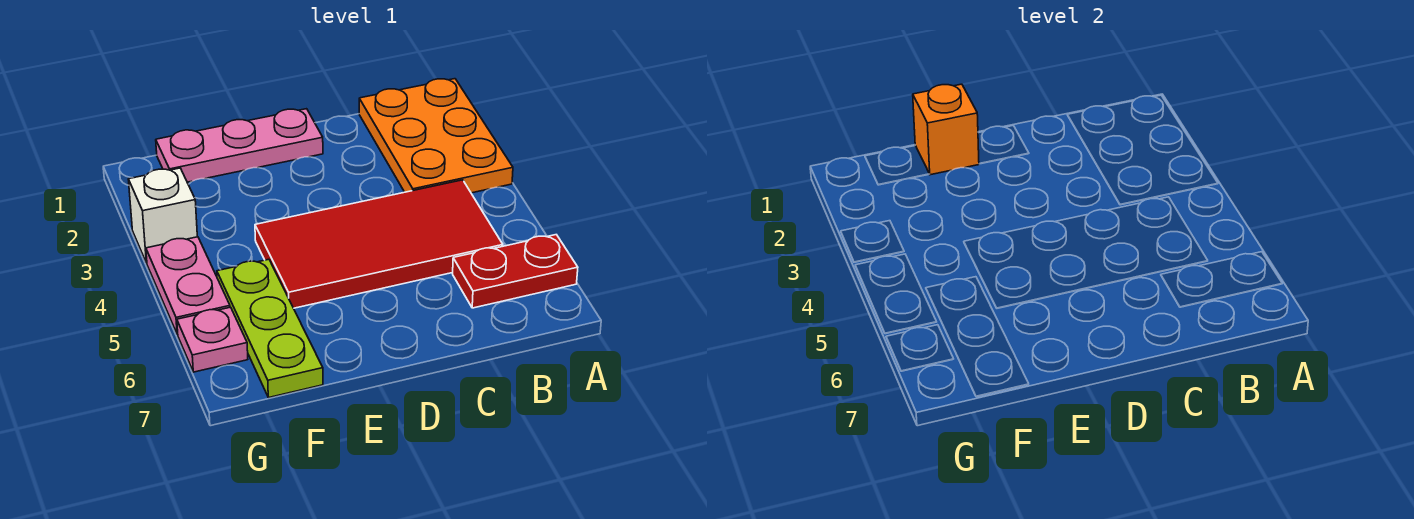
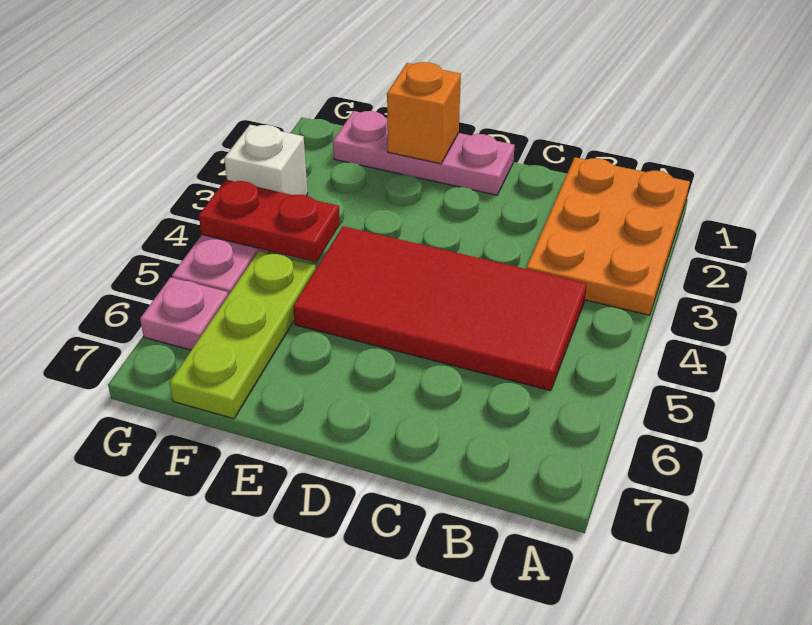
red plate A6:B6 level 1 -> red plate F4:G4 level 2

